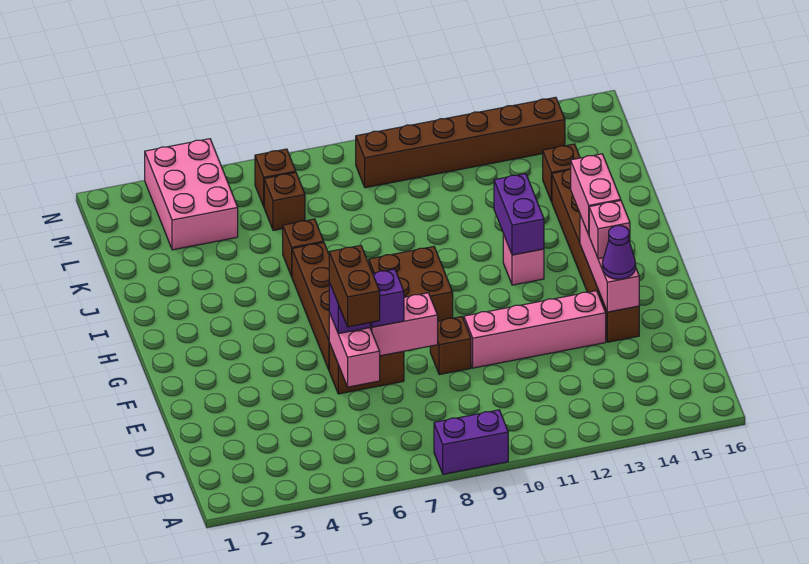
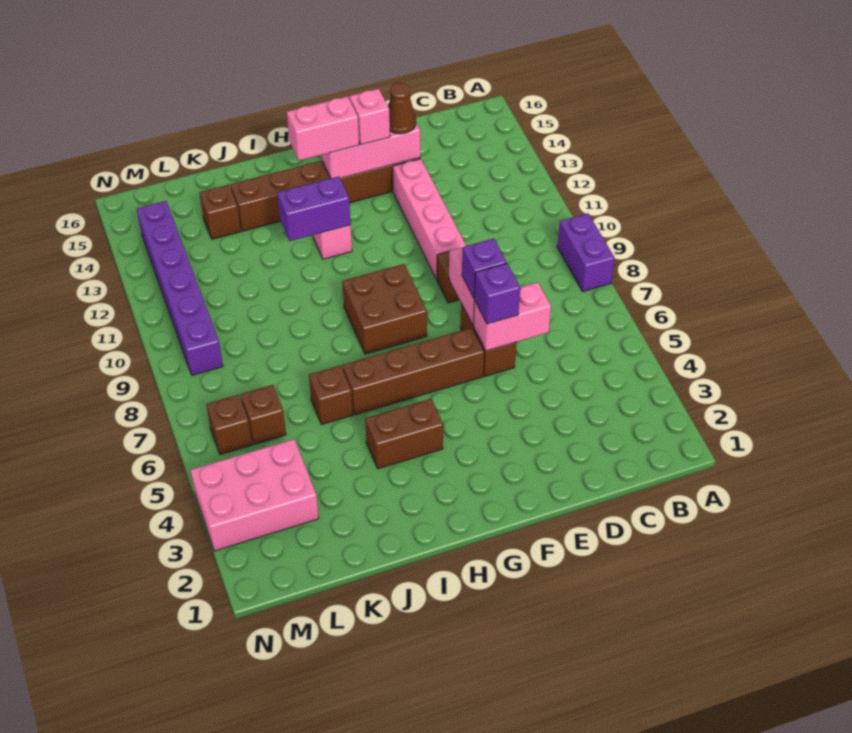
brown brick D6:E6 level 4 -> brown brick H4:I4 level 1
purple cone E14 level 3 -> brown cone E14 level 3
brown brick M9:M14 level 1 -> purple brick M9:M14 level 1

